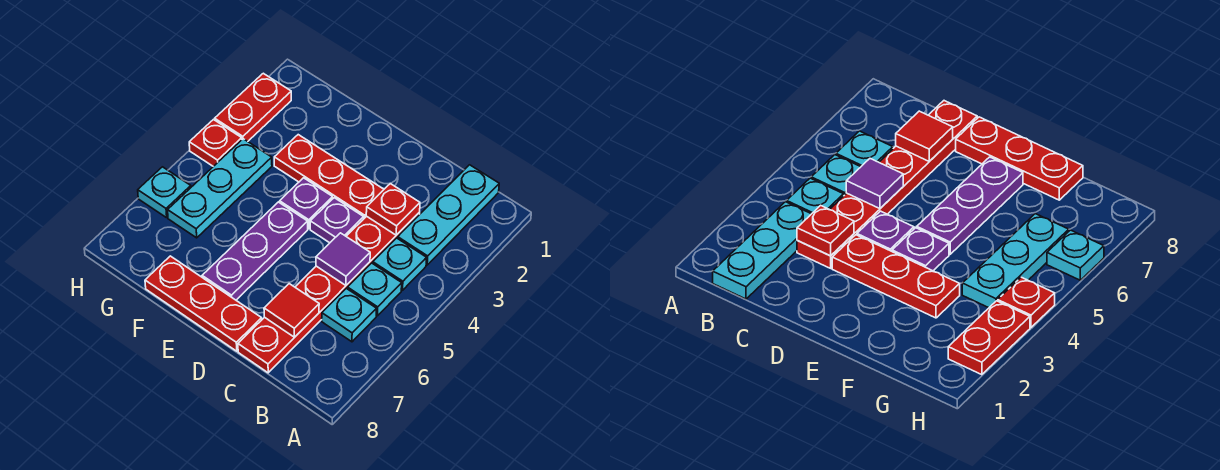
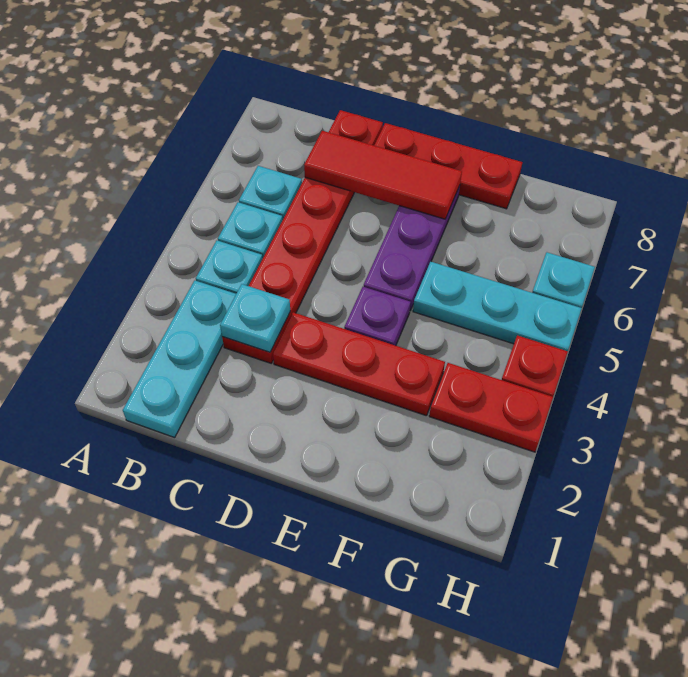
red plate C3 level 2 -> cyan plate C3 level 2
purple tile C5 level 2 -> none
red tile C7 level 2 -> red tile C7:E7 level 2
purple plate D4 level 1 -> none
cyan plate G4:G6 level 1 -> cyan plate F5:H5 level 1
red plate H2:H3 level 1 -> red plate G3:H3 level 1

